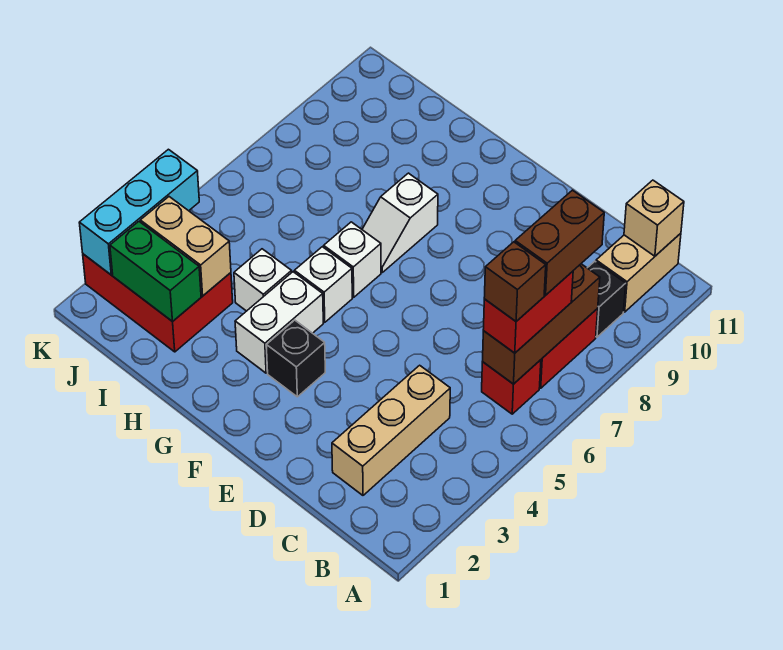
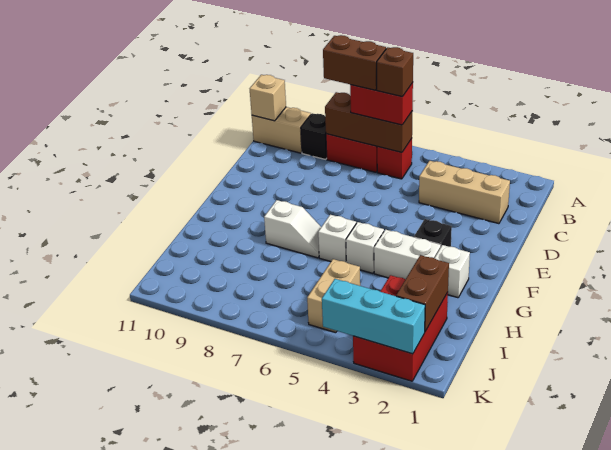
white brick H4 level 1 -> white brick G2 level 1
green brick I2:J2 level 2 -> brown brick I2:J2 level 2
tan brick I3:J3 level 2 -> tan brick I5:J5 level 1

